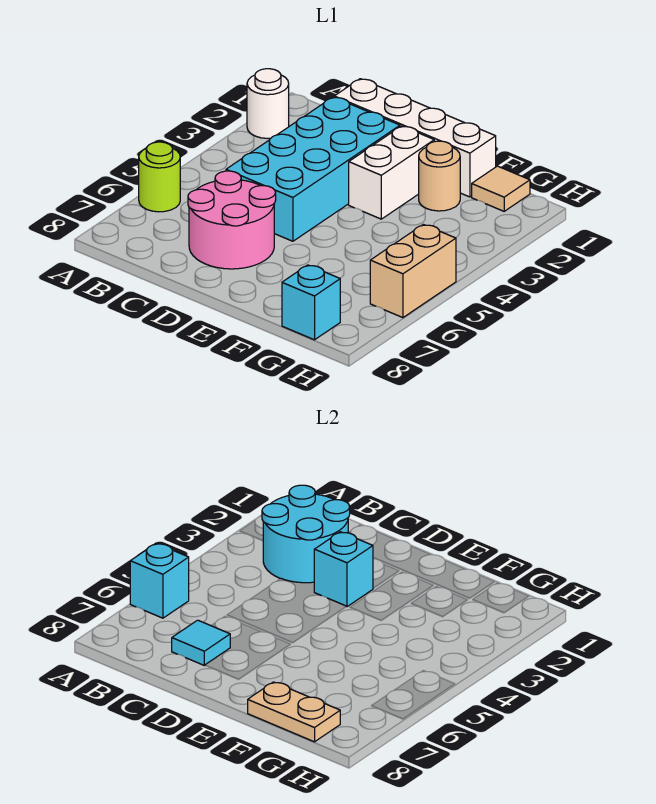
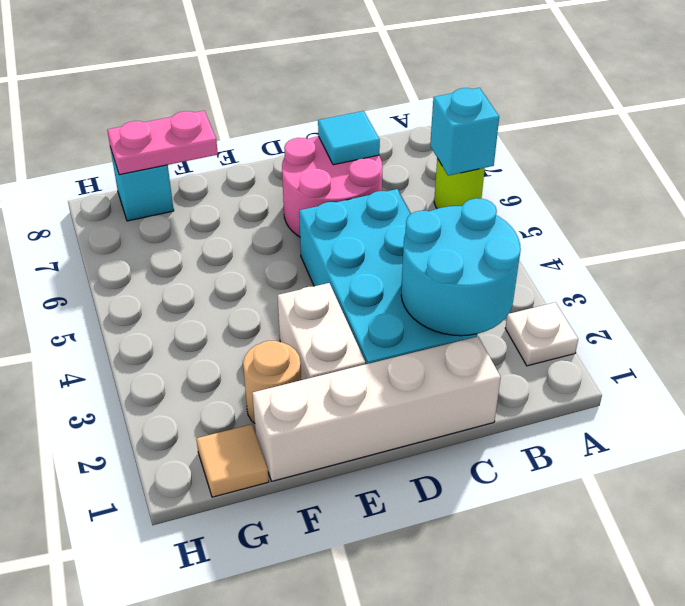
white round brick A2 level 1 -> white plate A2 level 1
cyan brick D3 level 2 -> none
tan plate F8:G8 level 2 -> pink plate F8:G8 level 2
tan brick H5:H6 level 1 -> none

